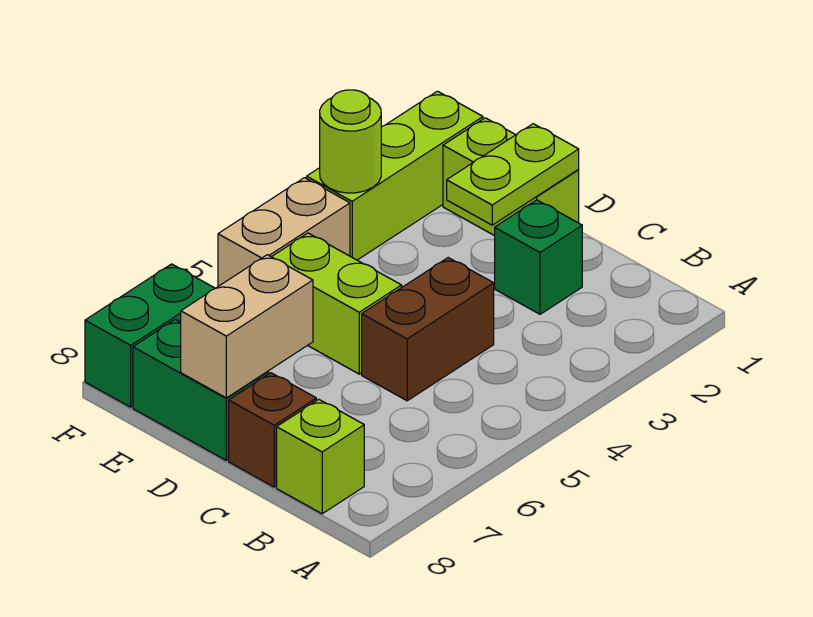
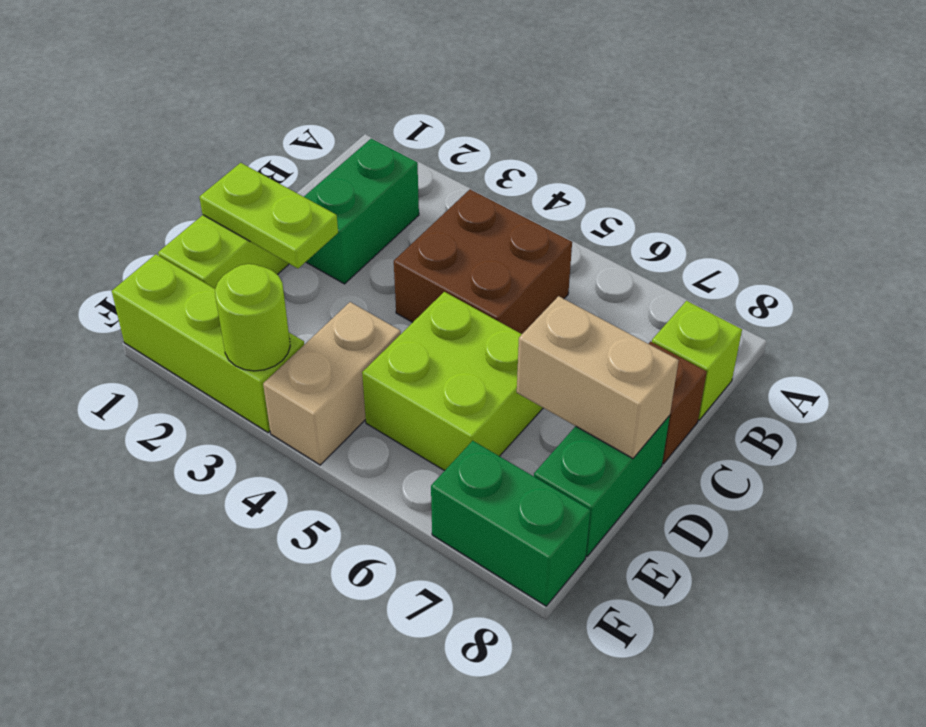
green brick C2 level 1 -> green brick B2:C2 level 1
brown brick C4:C5 level 1 -> brown brick B4:C5 level 1
lime brick D5:E5 level 1 -> lime brick D5:E6 level 1
tan brick F4:F5 level 1 -> tan brick E4:F4 level 1

